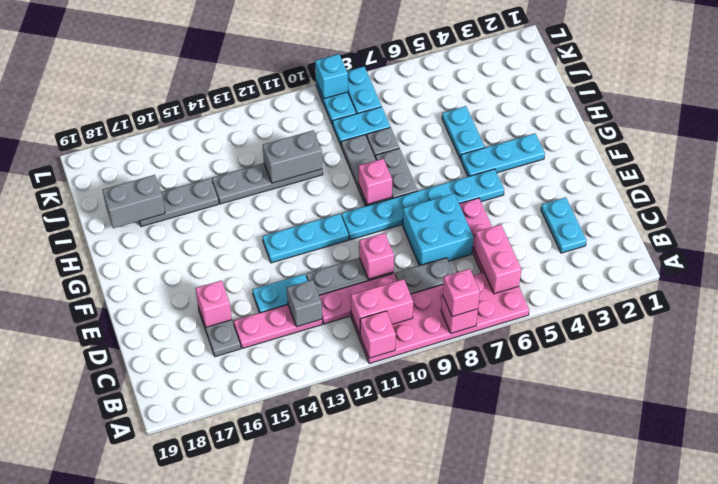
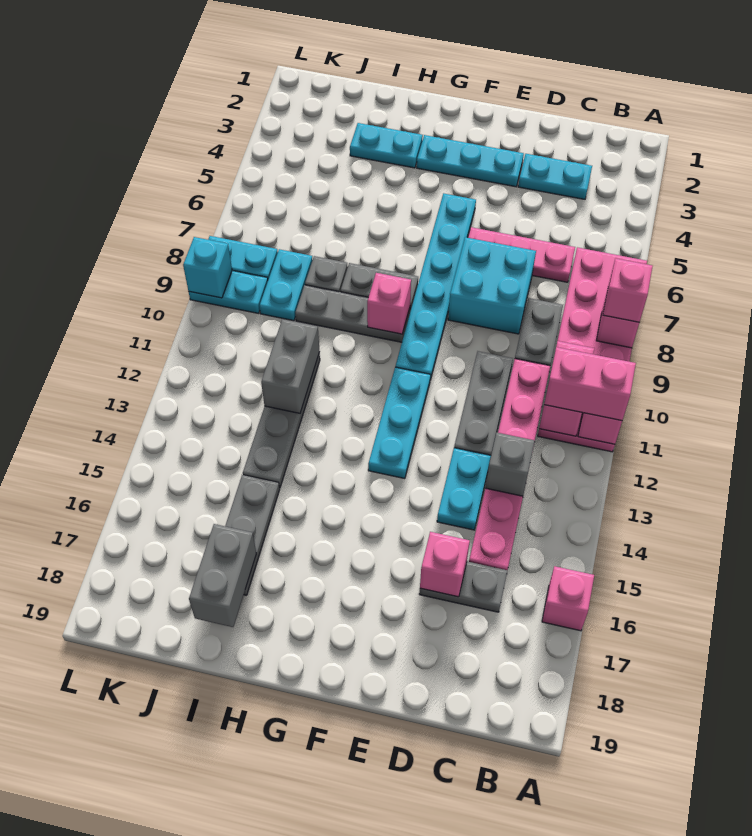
pink brick B6:C6 level 2 -> pink brick A11:B11 level 3
pink brick D10 level 2 -> pink brick A16 level 1
cyan plate G3:G5 level 1 -> cyan plate E3:G3 level 1
cyan plate H5:I5 level 1 -> cyan plate H3:I3 level 1

